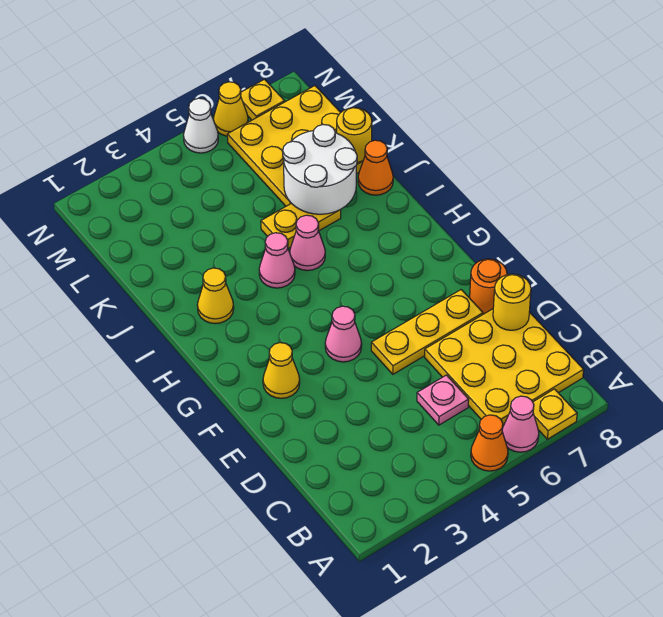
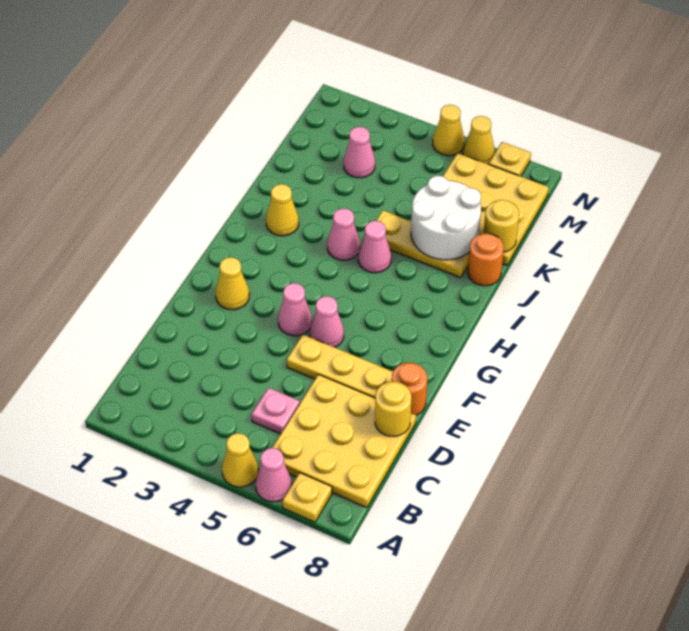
orange cone A5 level 1 -> yellow cone A5 level 1
none -> pink cone F5 level 1
yellow plate J5:J6 level 1 -> yellow plate J5:J7 level 1
orange cone J8 level 1 -> orange round brick J8 level 1
none -> pink cone L3 level 1
white cone N5 level 1 -> yellow cone N5 level 1

